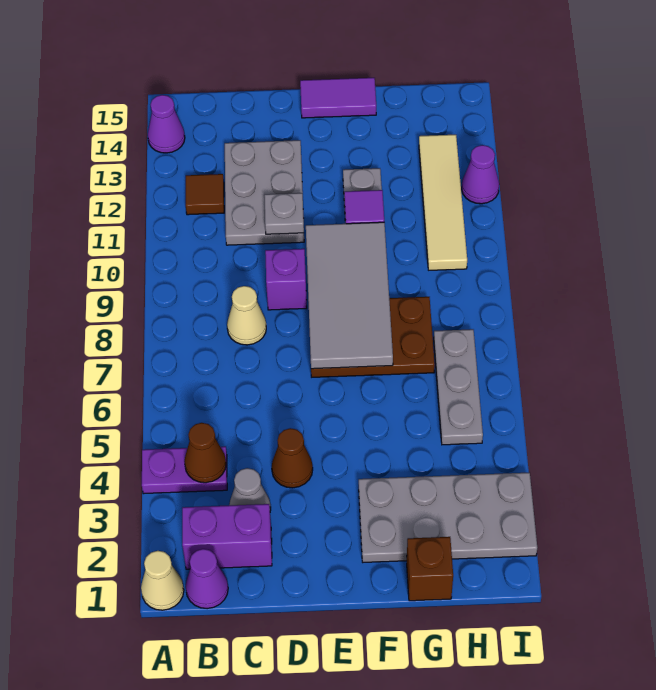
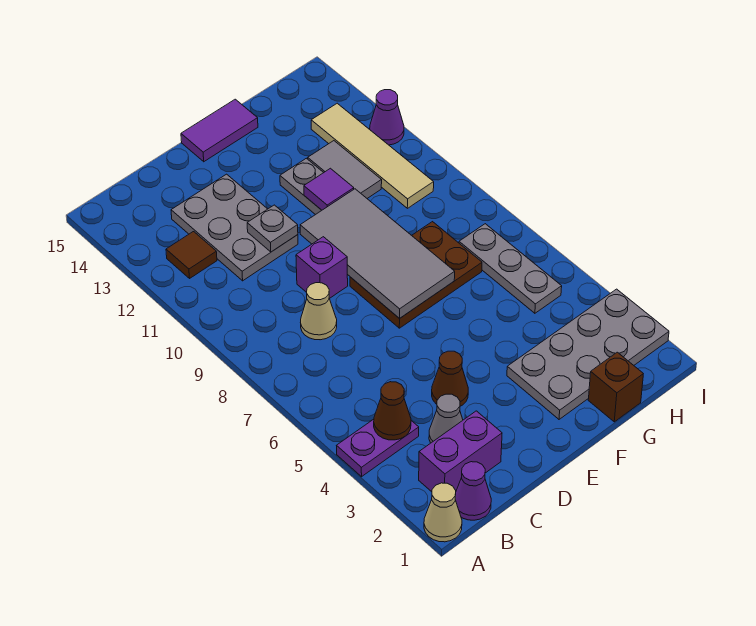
purple cone A14 level 1 -> none
none -> grey tile G11:G12 level 1

